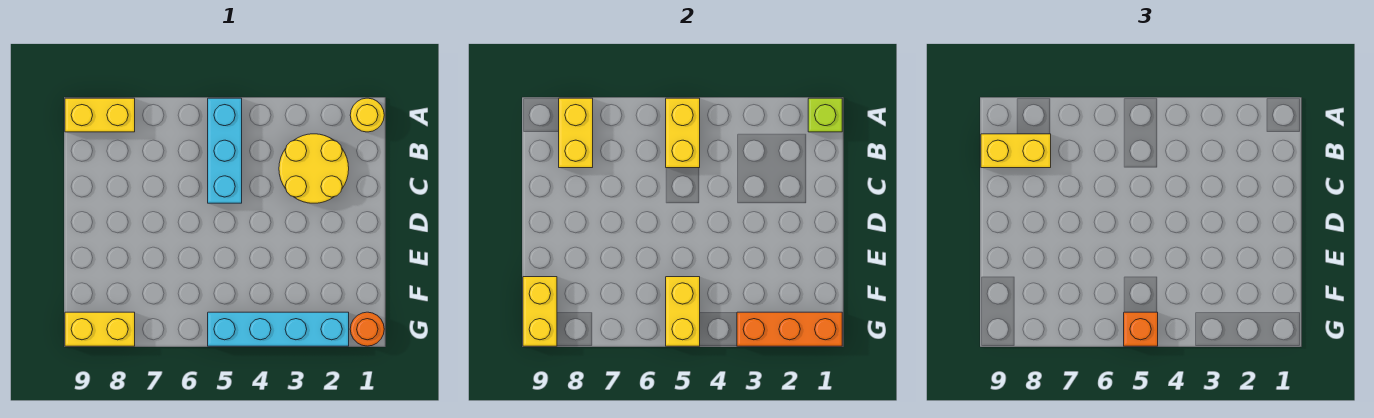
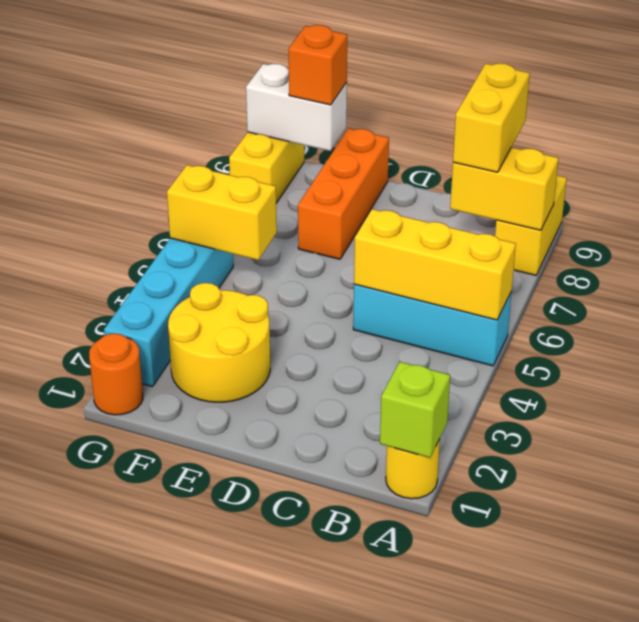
yellow brick A5:B5 level 2 -> yellow brick A5:C5 level 2
yellow round brick B2:C3 level 1 -> yellow round brick E2:F3 level 1
yellow brick F9:G9 level 2 -> white brick F9:G9 level 2
orange brick G1:G3 level 2 -> orange brick E7:E9 level 1
orange brick G5 level 3 -> orange brick F9 level 3

